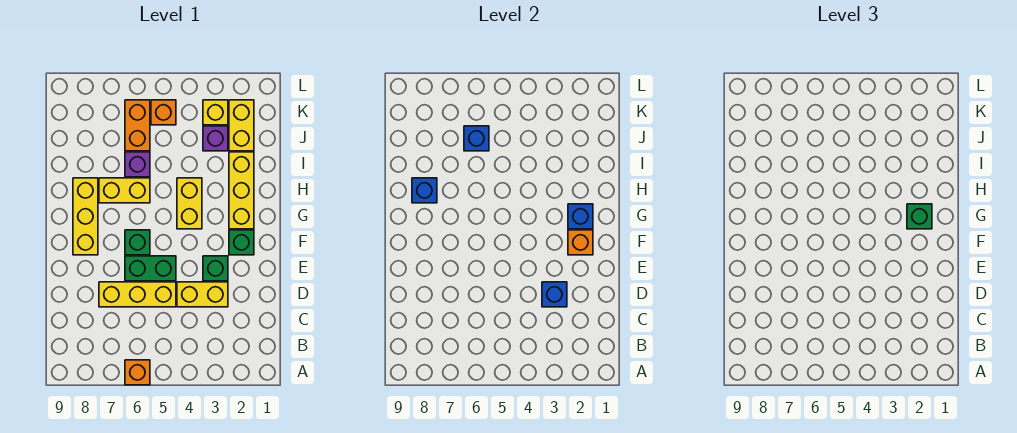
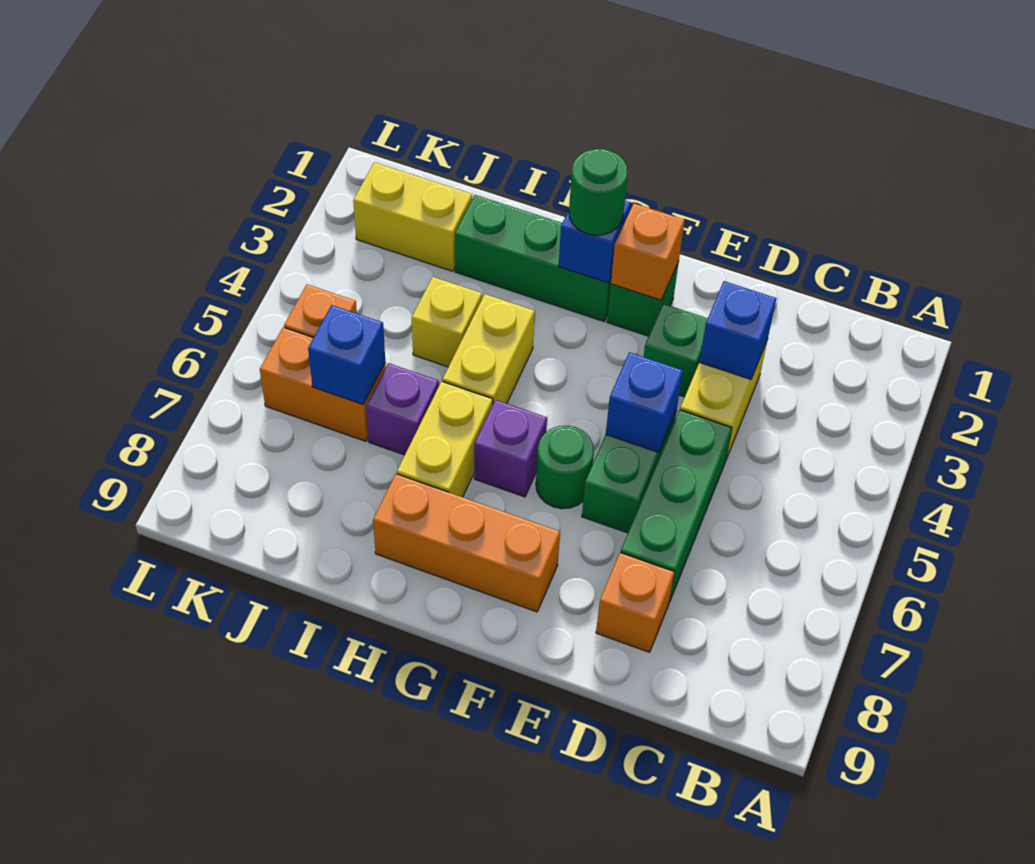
orange brick A6 level 1 -> orange brick D8 level 1
yellow brick D5:D7 level 1 -> green brick D5:D7 level 1
green brick F6 level 1 -> green round brick F6 level 1
yellow brick F8:H8 level 1 -> orange brick F8:H8 level 1
yellow brick G2:I2 level 1 -> green brick G2:I2 level 1
green brick G2 level 3 -> green round brick G2 level 3
yellow brick G4:H4 level 1 -> yellow brick H4:H5 level 1
blue brick H8 level 2 -> blue brick E5 level 2
purple brick J3 level 1 -> purple brick G6 level 1
yellow brick K3 level 1 -> yellow brick I4 level 1

